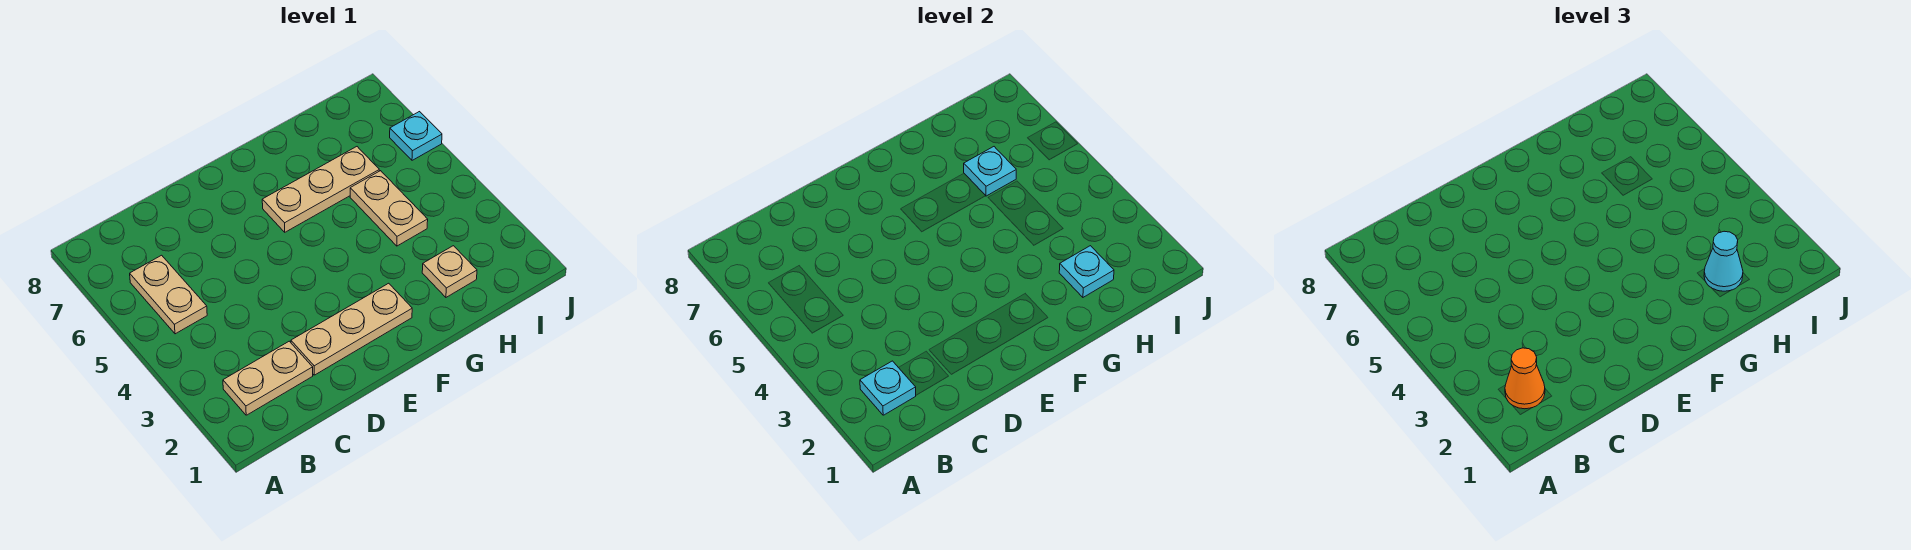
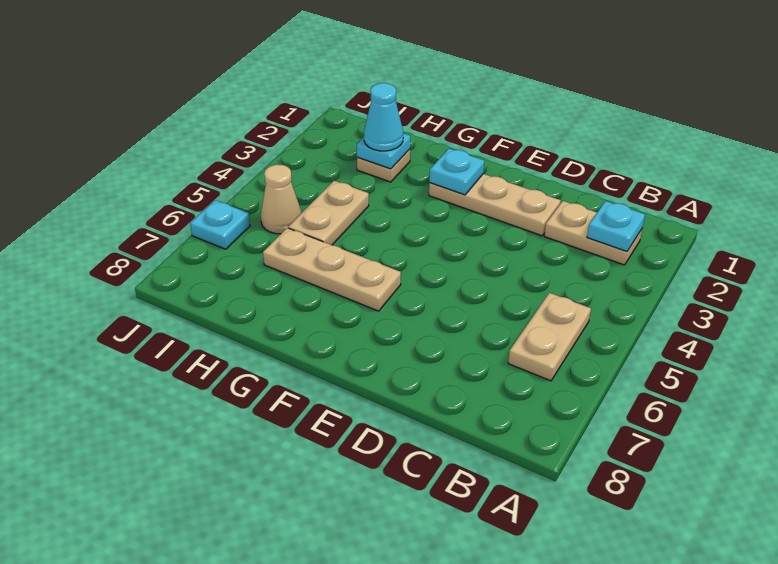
orange cone B2 level 3 -> none
cyan plate H6 level 2 -> cyan plate F2 level 2
none -> tan cone I5 level 1

